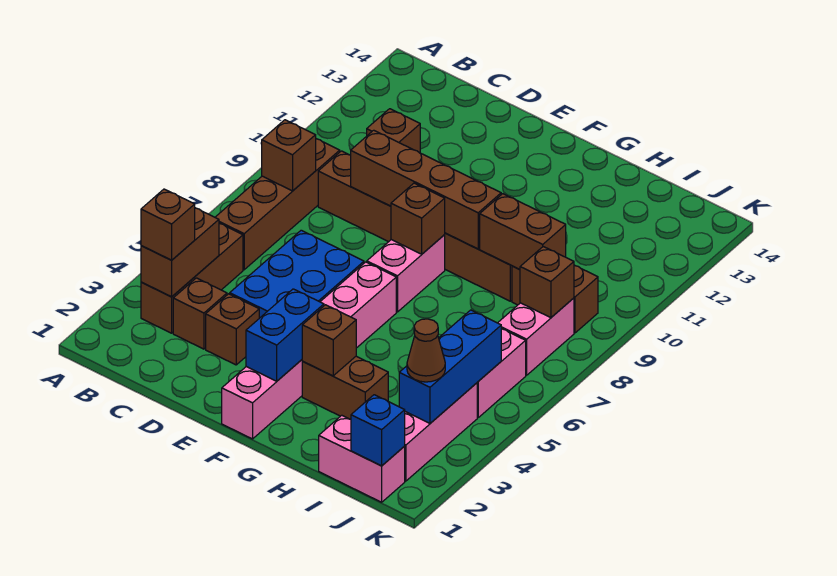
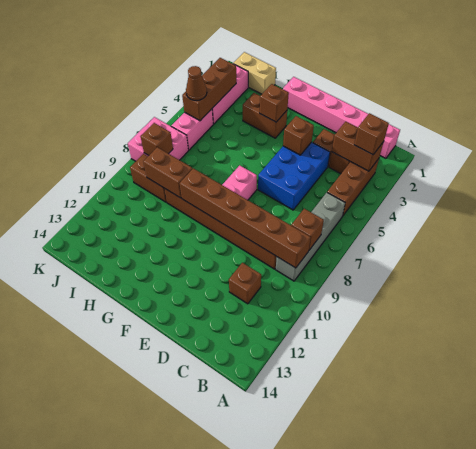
brown brick B3:B4 level 2 -> brown brick B3:C3 level 2
brown brick B6:B9 level 1 -> grey brick B6:B9 level 1
brown brick D9:G9 level 2 -> brown brick B9:G9 level 2
pink brick F1:F6 level 1 -> pink brick B1:G1 level 1
blue brick F2:F3 level 2 -> none
brown brick F8 level 2 -> brown brick E4 level 2
pink brick I1:J1 level 1 -> tan brick I1:J1 level 1
blue brick J1 level 2 -> none
blue brick J3:J5 level 2 -> brown brick J3:J5 level 2
brown cone J3 level 3 -> brown cone J5 level 3
pink brick J7:J8 level 1 -> pink brick J7:K8 level 1

